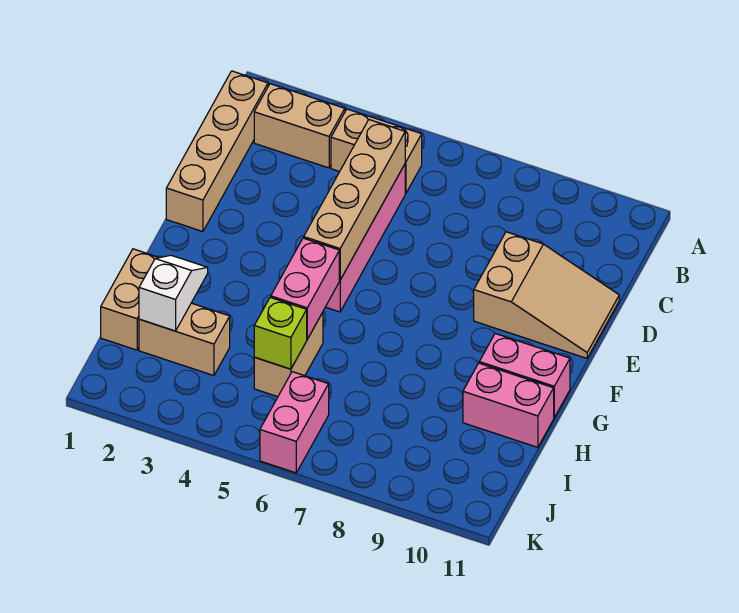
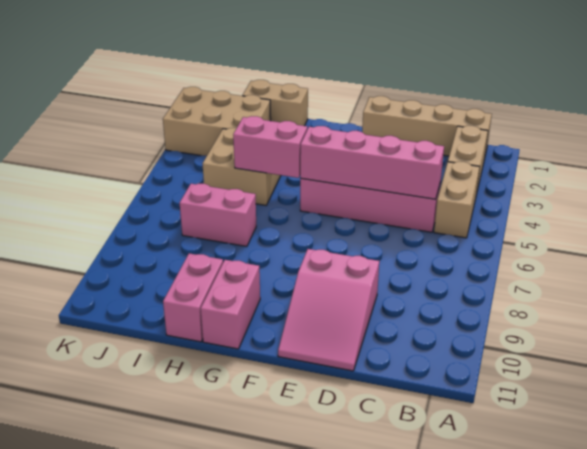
tan brick C5:F5 level 2 -> pink brick C5:F5 level 2
tan slope D9:E11 level 1 top 9 -> pink slope D9:E11 level 1 top 9
white slope H2:I2 level 2 top I -> none
tan brick H5:I5 level 1 -> tan brick H4:I5 level 1
tan brick I2:I3 level 1 -> tan brick I2:K3 level 1
lime brick I5 level 2 -> none
pink brick J6:K6 level 1 -> pink brick H7:I7 level 1

